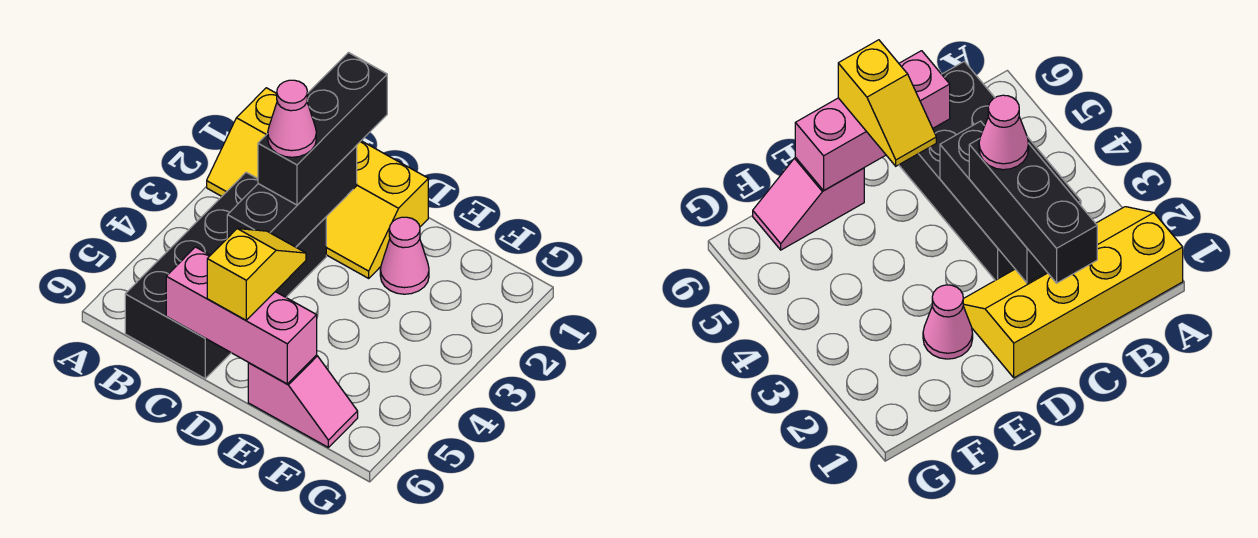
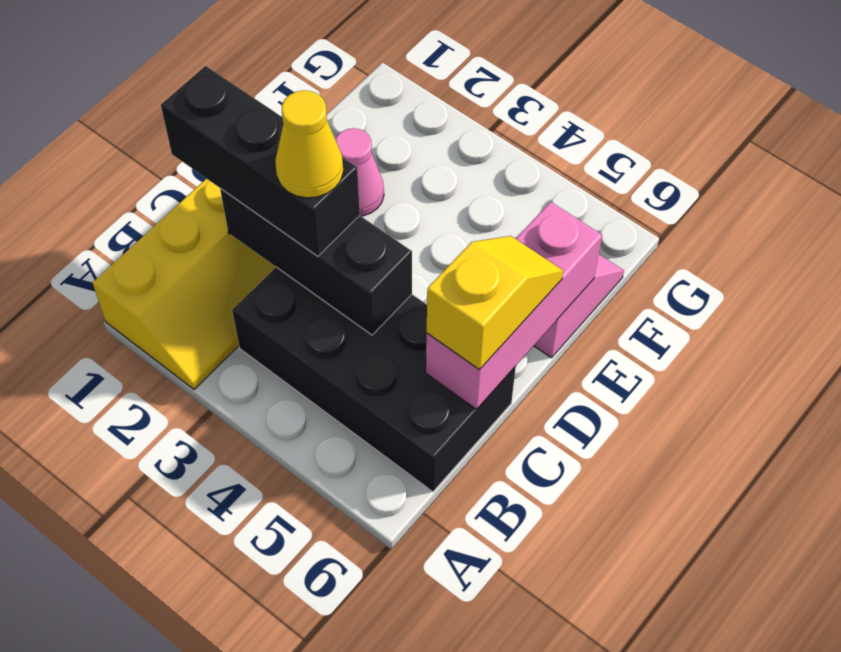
pink cone C3 level 4 -> yellow cone C3 level 4
yellow slope D5:D6 level 3 top 6 -> yellow slope C6:D6 level 3 top C

